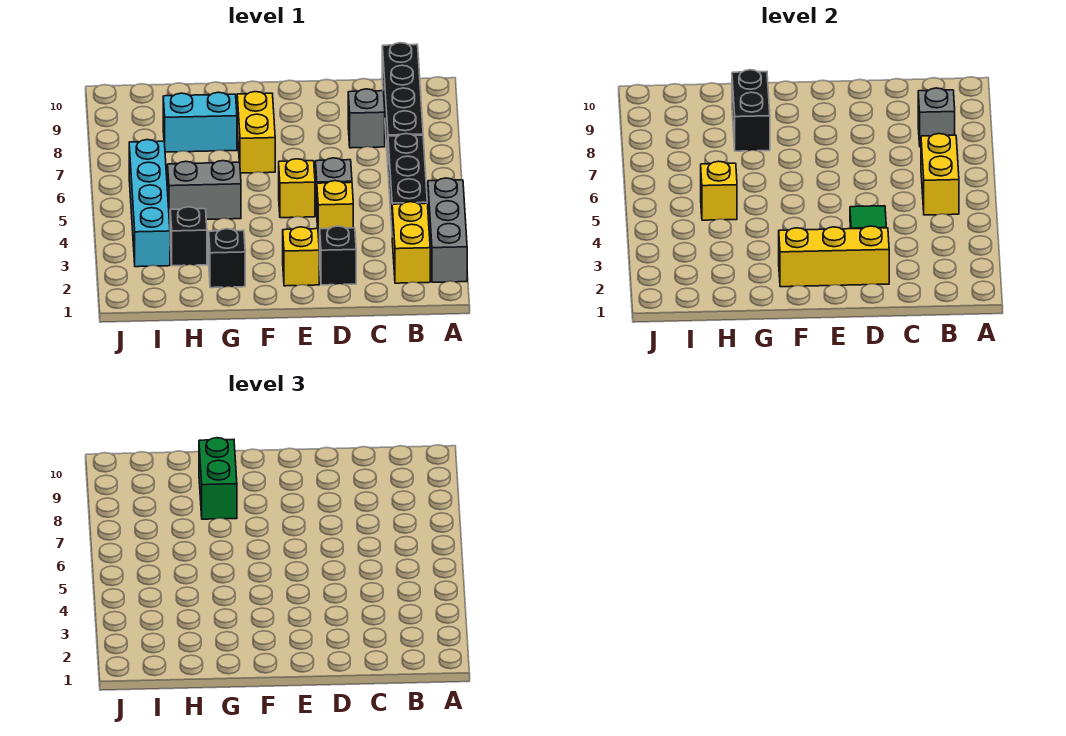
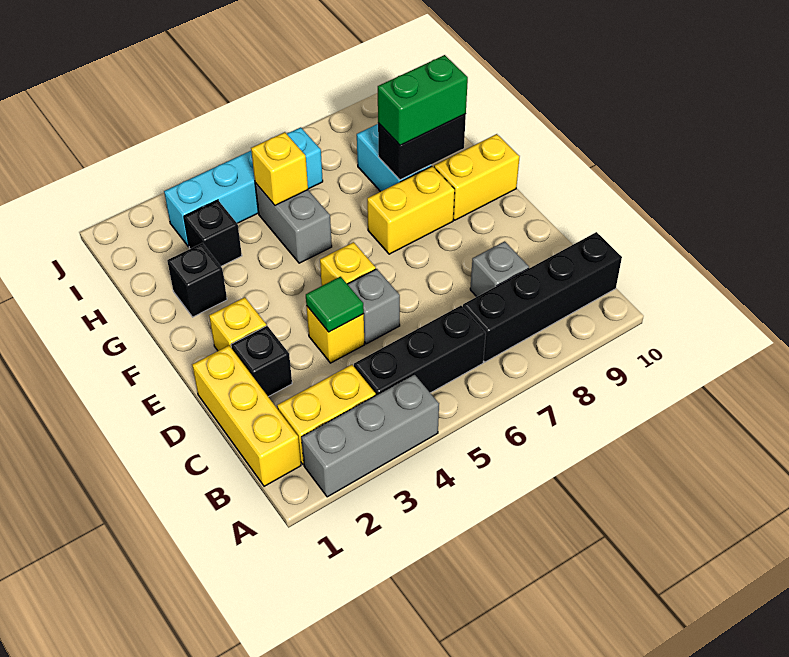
yellow brick B5:B6 level 2 -> yellow brick F9:F10 level 1
grey brick B8 level 2 -> none
yellow brick D2:F2 level 2 -> yellow brick B1:D1 level 1

